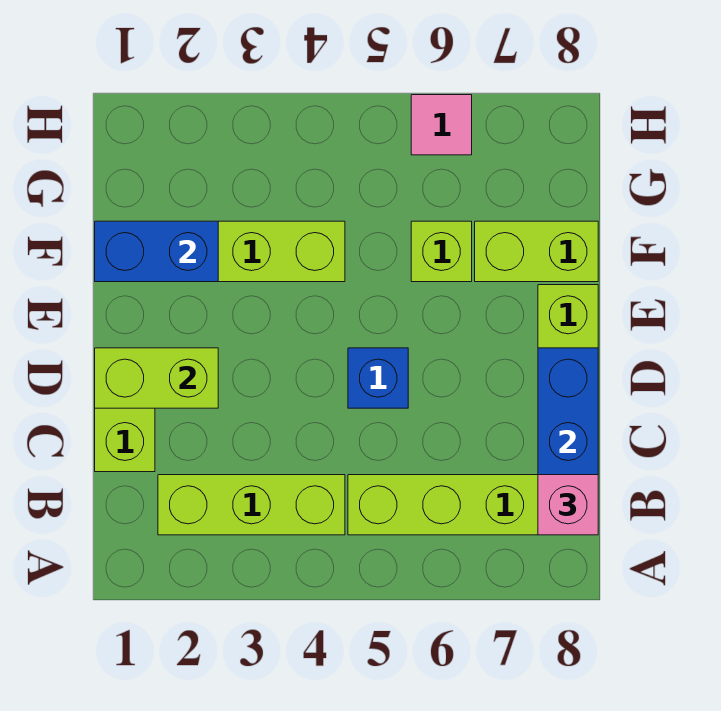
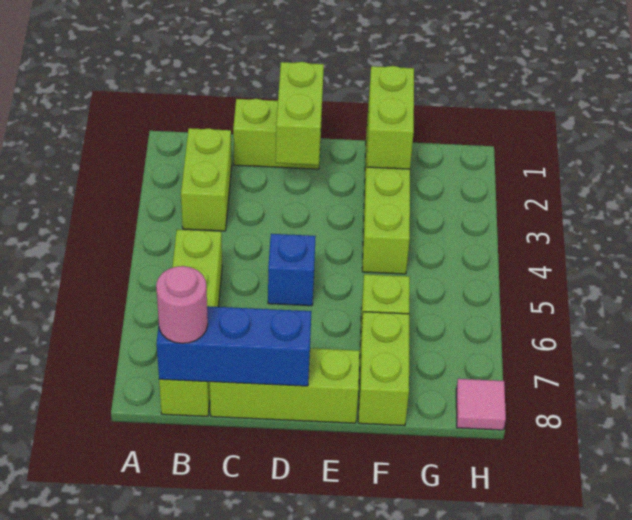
lime brick B2:B4 level 1 -> lime brick B2:B3 level 1
pink brick B8 level 3 -> pink round brick B8 level 3
blue brick F1:F2 level 2 -> lime brick F1:F2 level 2
pink tile H6 level 1 -> pink tile H8 level 1

